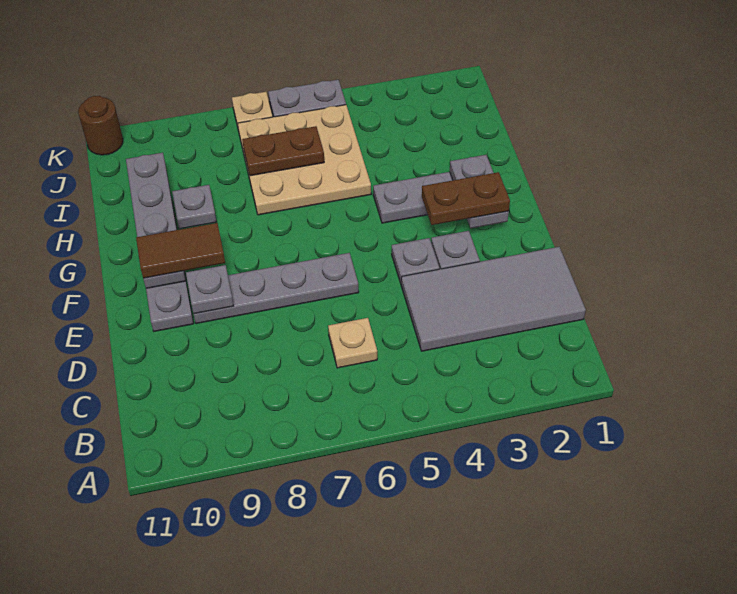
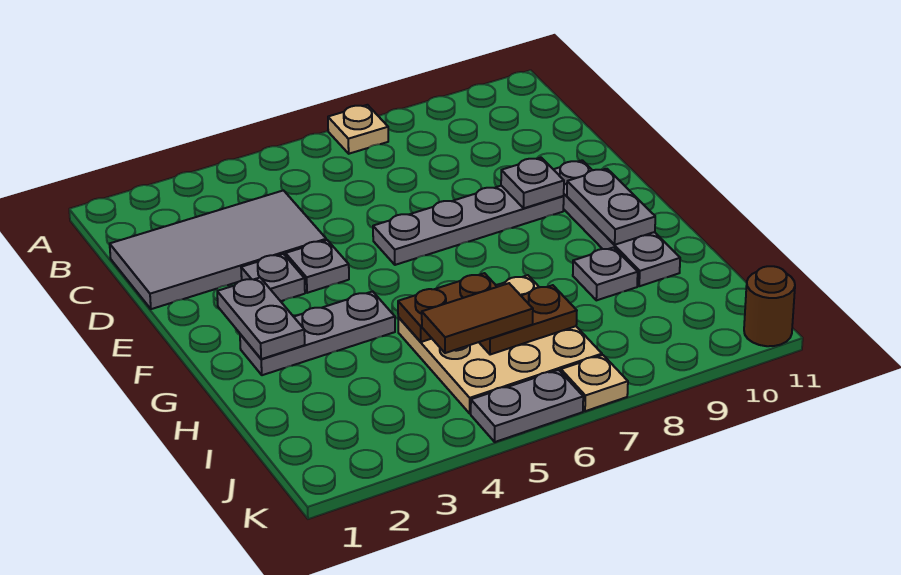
tan plate C6 level 1 -> tan plate A7 level 1
brown plate F2:F3 level 3 -> brown plate H5:H6 level 2
brown tile F9:F10 level 3 -> brown tile I5:I6 level 3
grey plate F10:I10 level 2 -> grey plate F10:G10 level 2

